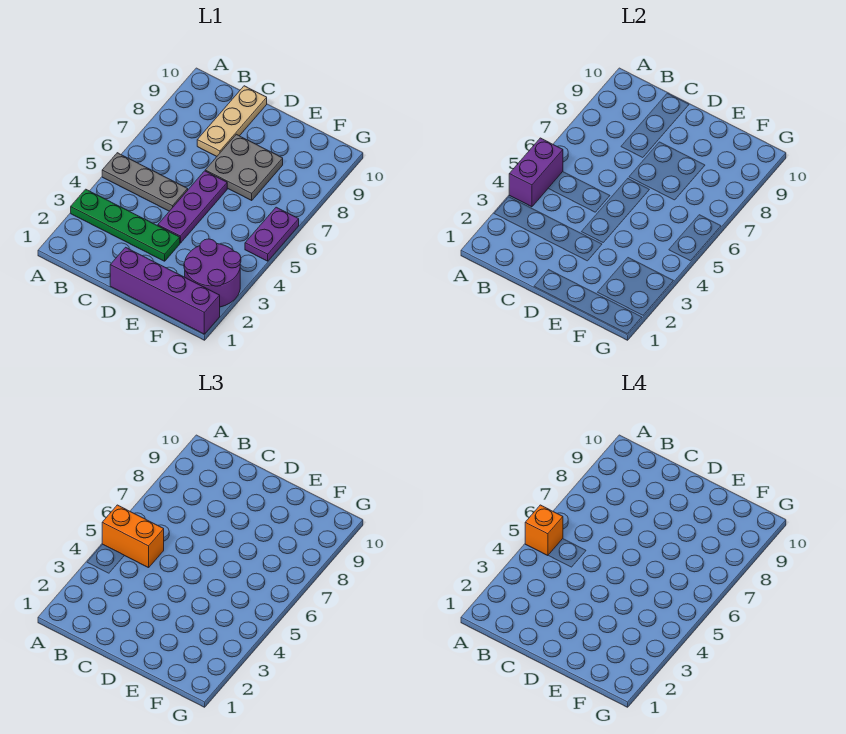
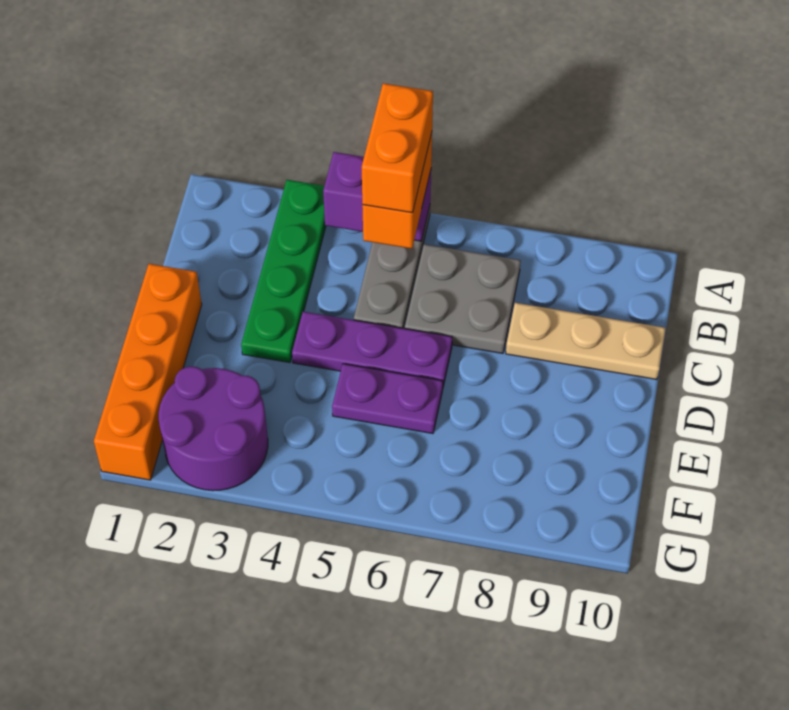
orange brick A5 level 4 -> orange brick A5:B5 level 4
purple brick D1:G1 level 1 -> orange brick D1:G1 level 1
grey plate D7:E8 level 1 -> grey plate B6:C7 level 1
purple plate G5:G6 level 1 -> purple plate E5:E6 level 1

